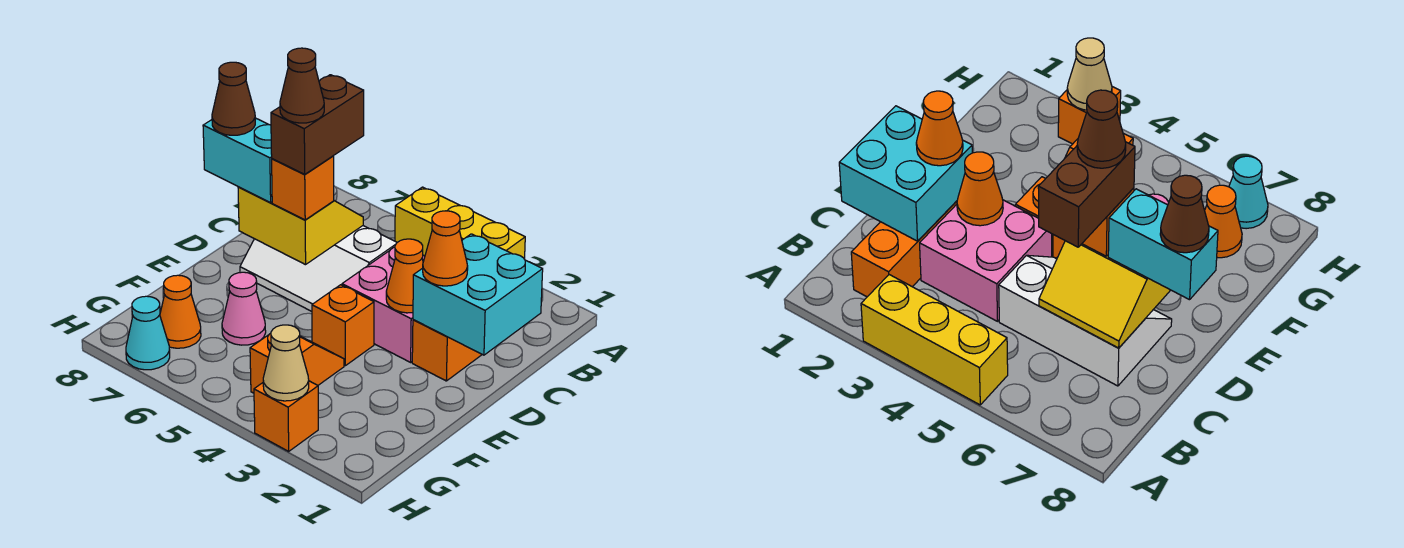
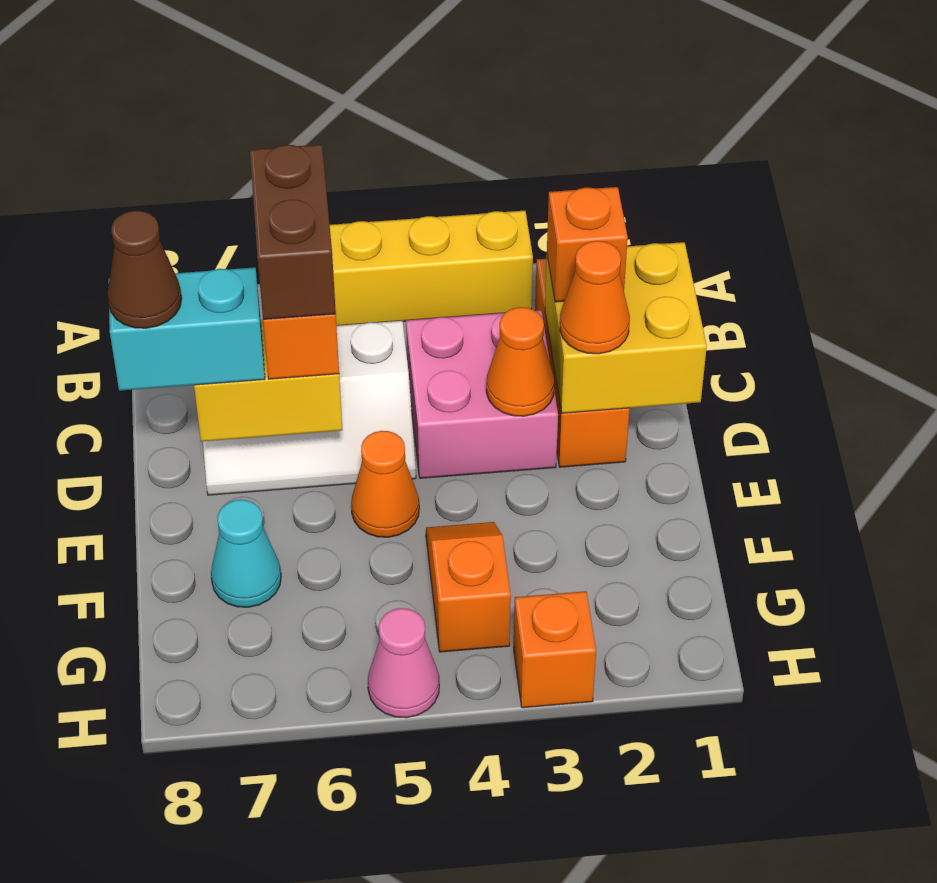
cyan brick C1:D2 level 2 -> yellow brick C1:D2 level 2
brown cone D6 level 5 -> none
orange brick E4 level 1 -> orange brick C2 level 3
pink cone F6 level 1 -> pink cone H5 level 1
orange cone G7 level 1 -> orange cone E5 level 1
tan cone H3 level 2 -> none
cyan cone H7 level 1 -> cyan cone F7 level 1

